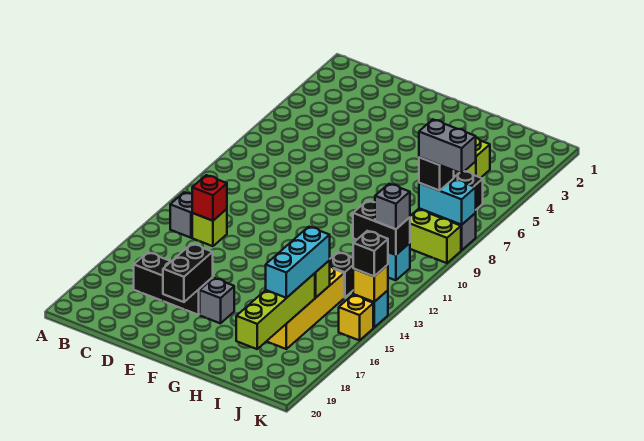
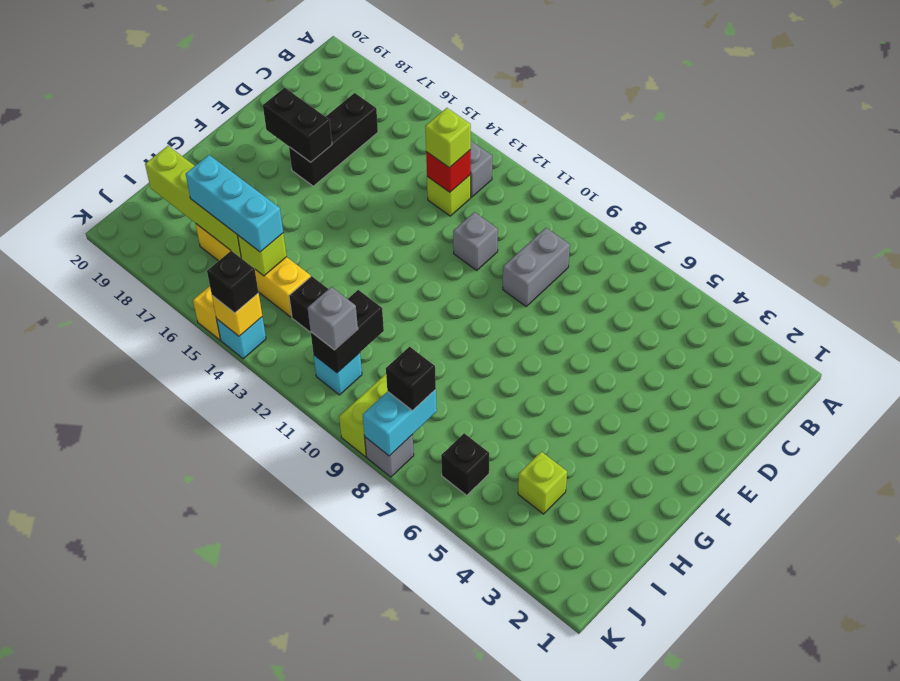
none -> lime brick C13 level 3
grey brick F17 level 1 -> grey brick D11 level 1
grey brick J8:K8 level 4 -> grey brick C9:D9 level 1

